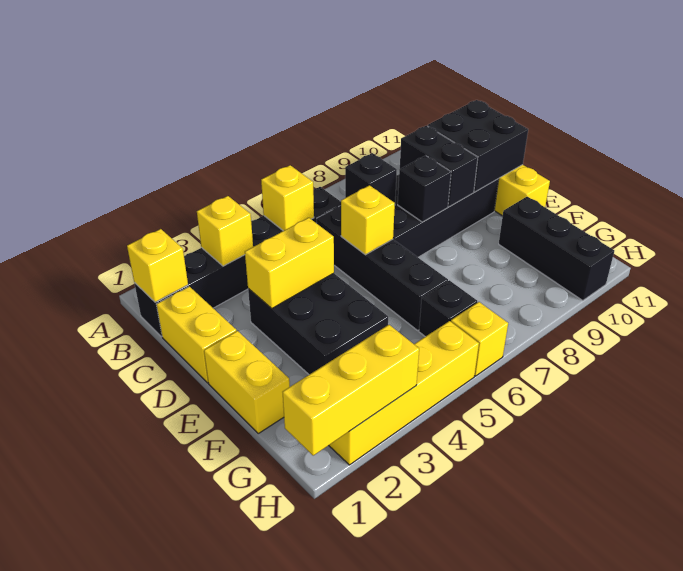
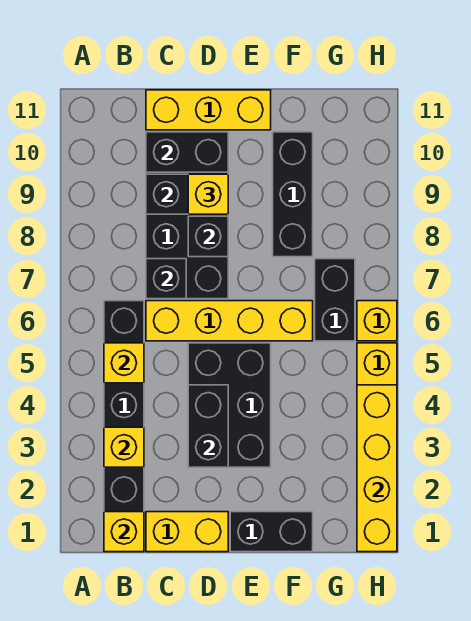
black brick C6:F6 level 1 -> yellow brick C6:F6 level 1
black brick C10:D11 level 2 -> black brick C10:D10 level 2
black brick D3:F4 level 1 -> black brick D3:E5 level 1
yellow brick D3:D4 level 2 -> black brick D3:D4 level 2
yellow brick D6 level 2 -> yellow brick D9 level 3
yellow brick E1:F1 level 1 -> black brick E1:F1 level 1
black brick F10:H10 level 1 -> black brick F8:F10 level 1
black brick G6 level 1 -> black brick G6:G7 level 1
yellow brick H1:H3 level 2 -> yellow brick H1:H4 level 2

